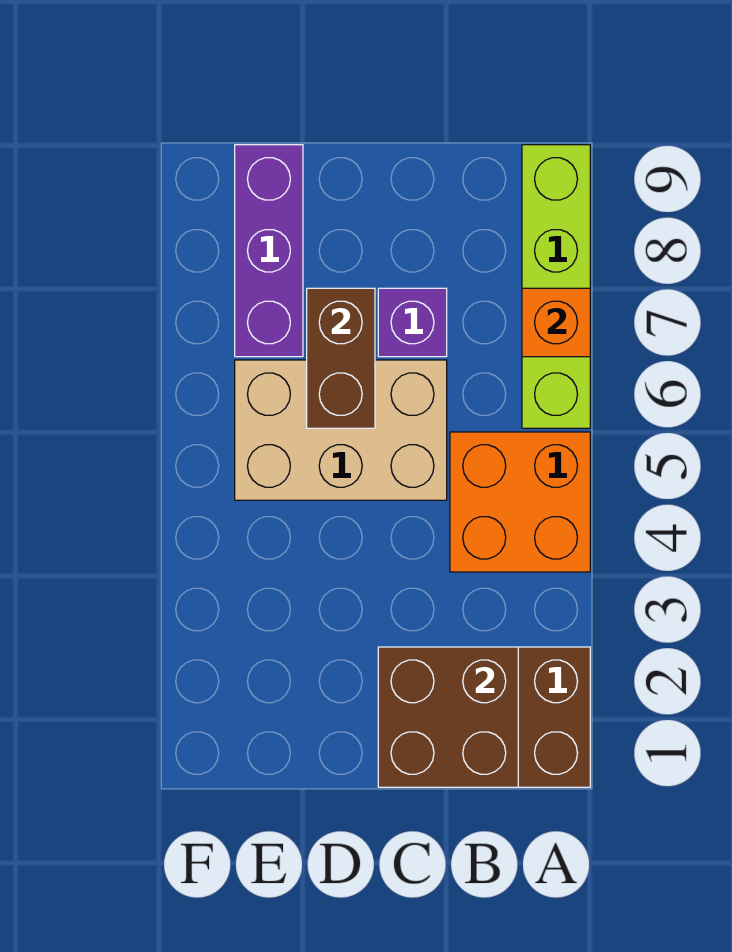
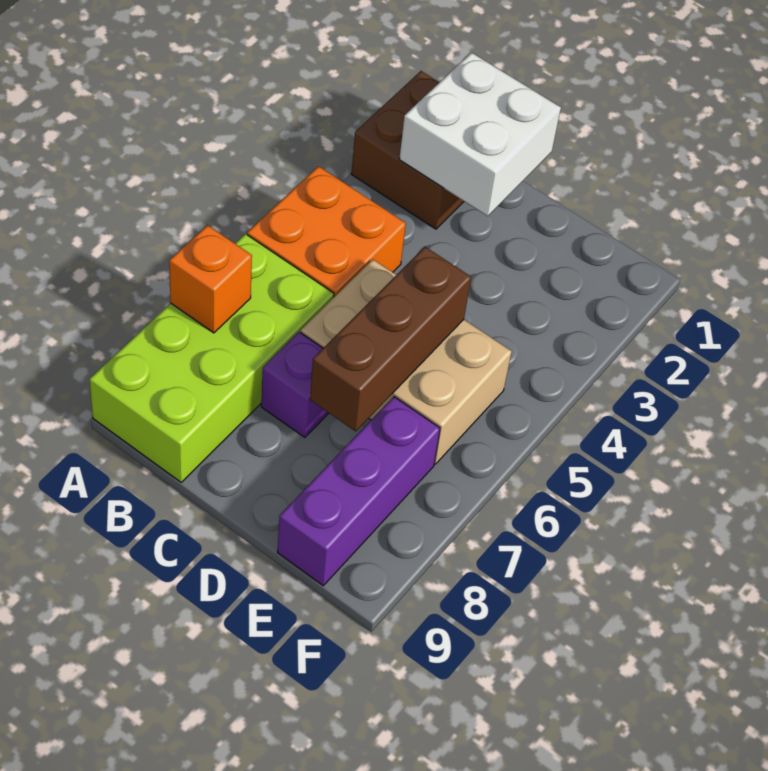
lime brick A6:A9 level 1 -> lime brick A6:B9 level 1
brown brick B1:C2 level 2 -> white brick B1:C2 level 2
brown brick D6:D7 level 2 -> brown brick D5:D7 level 2

